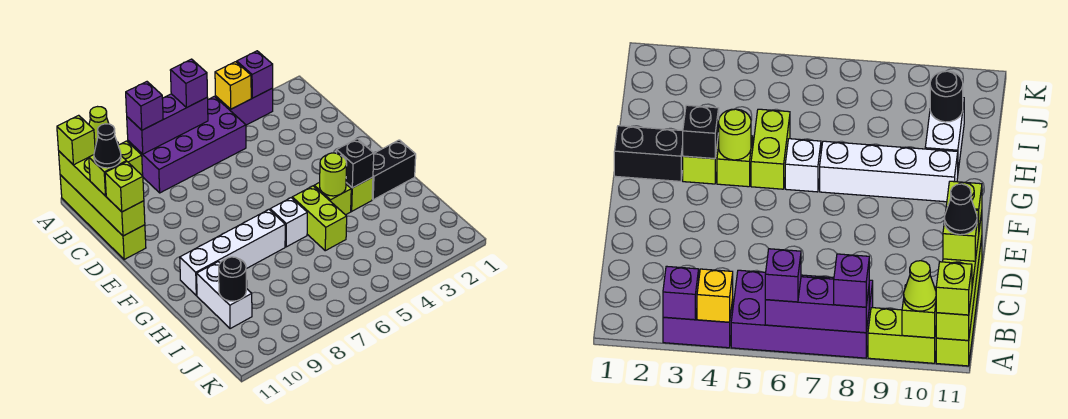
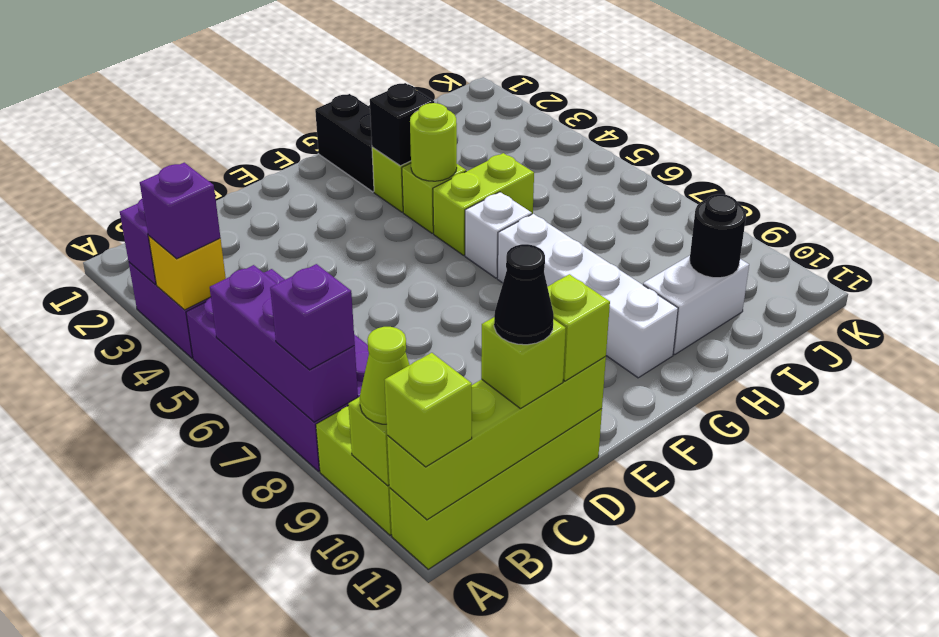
purple brick A6 level 3 -> purple brick A4 level 3

